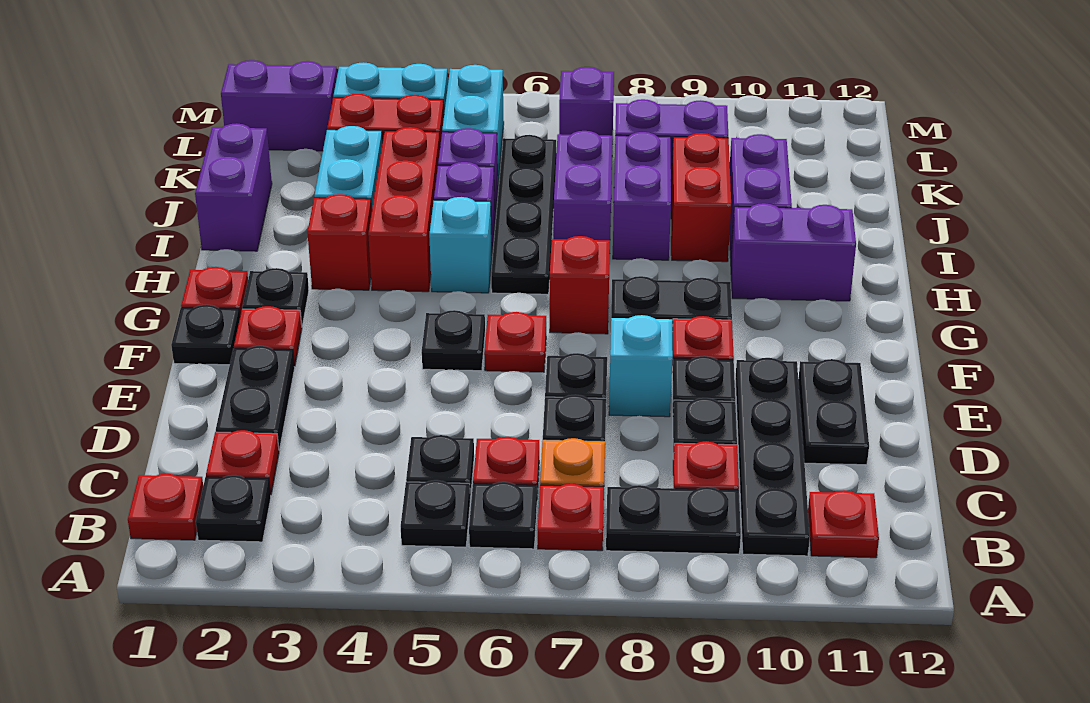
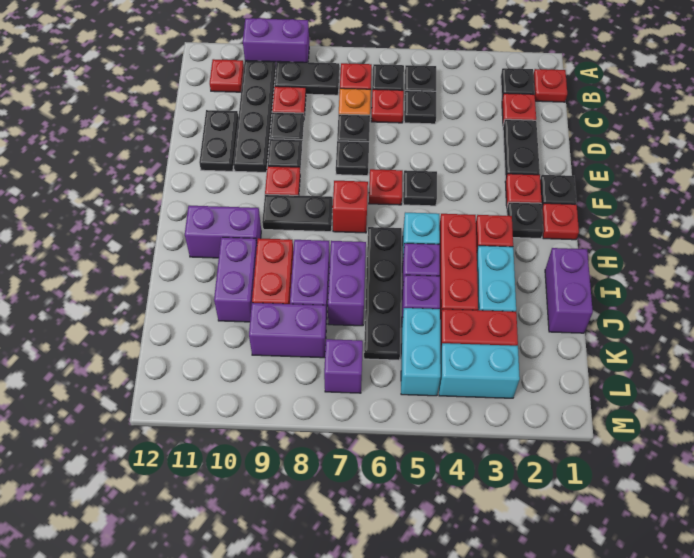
cyan brick E8 level 1 -> none
purple brick L1:L2 level 1 -> purple brick A9:A10 level 1

